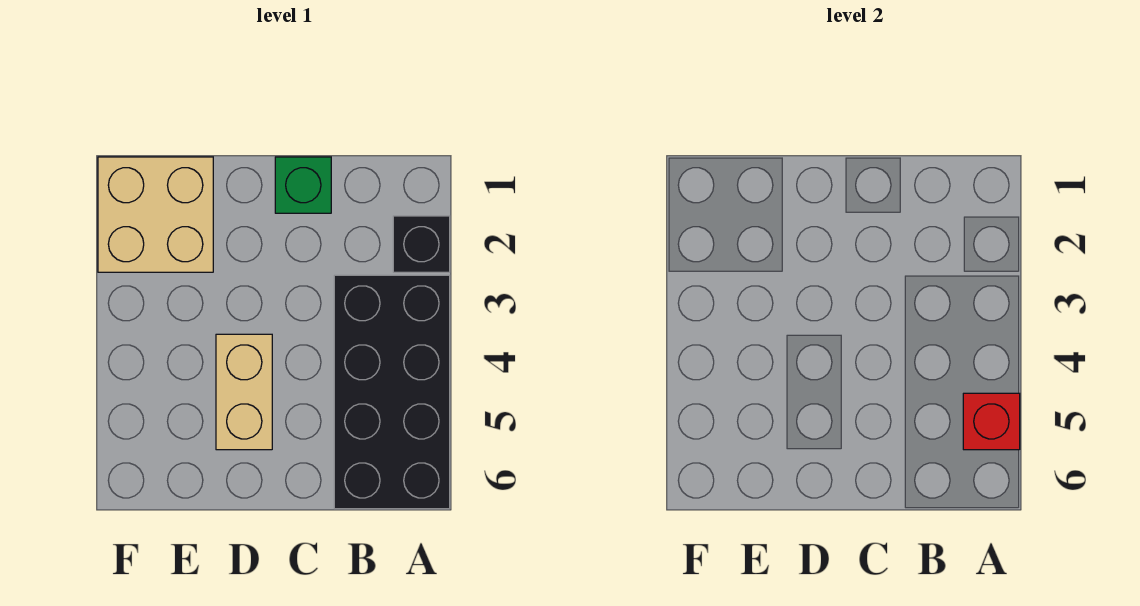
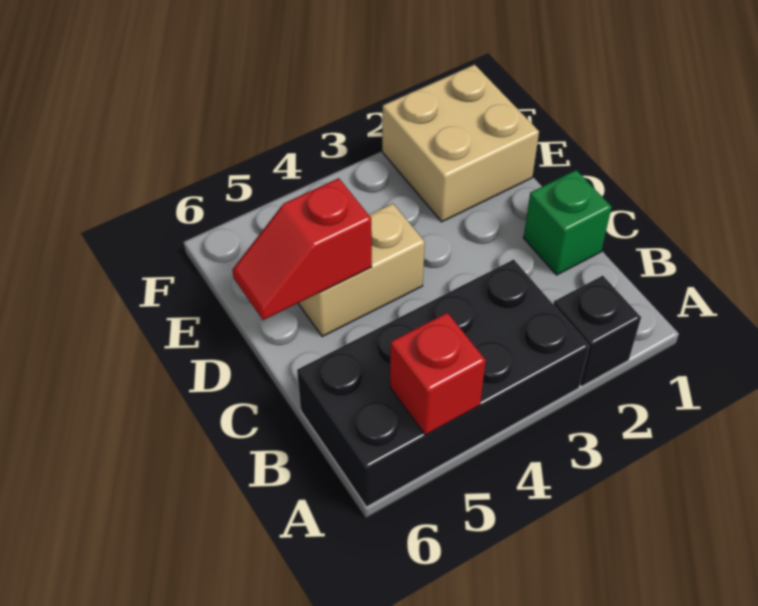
none -> red slope D5:D6 level 2 top 5

